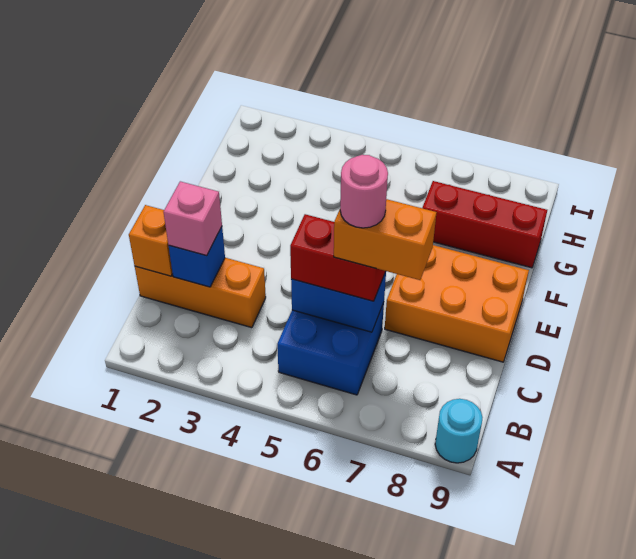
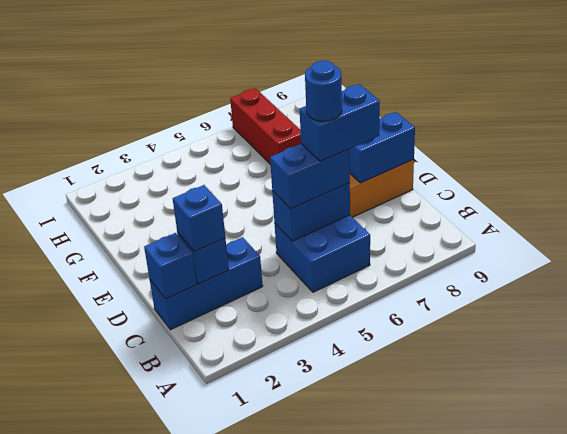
cyan round brick A9 level 1 -> none
orange brick C1:C3 level 1 -> blue brick C1:C3 level 1
orange brick C1 level 2 -> blue brick C1 level 2
pink brick C2 level 3 -> blue brick C2 level 3
red brick C5:C6 level 3 -> blue brick C5:C6 level 3
orange brick C6:C7 level 4 -> blue brick C6:C7 level 4
pink round brick C6 level 5 -> blue round brick C6 level 5
none -> blue brick D8:D9 level 2
red brick G7:G9 level 1 -> red brick G7:I7 level 1

